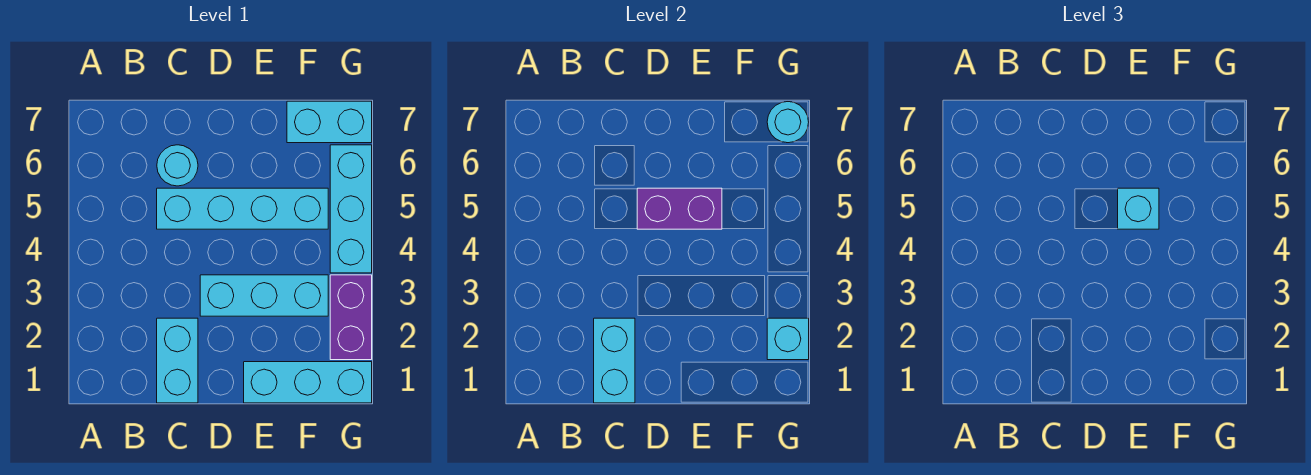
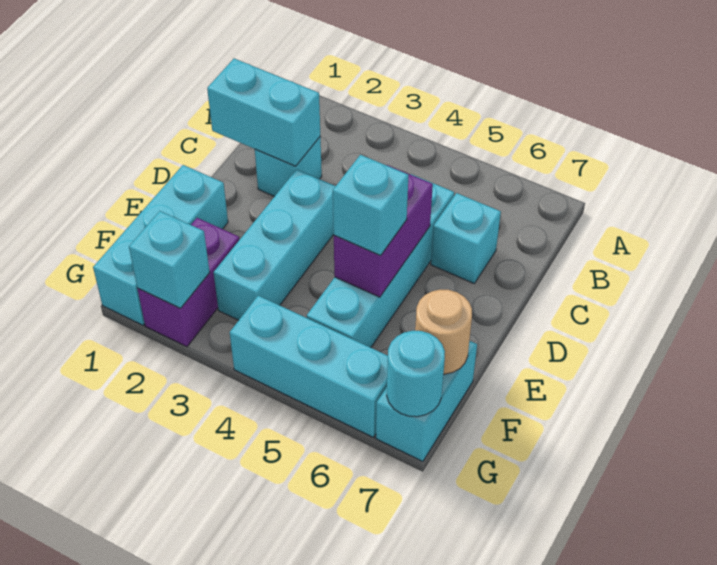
cyan brick C1:C2 level 1 -> cyan brick C2 level 1
cyan round brick C6 level 1 -> cyan brick C6 level 1
none -> tan round brick F7 level 2
purple brick G2:G3 level 1 -> purple brick F2:G2 level 1

